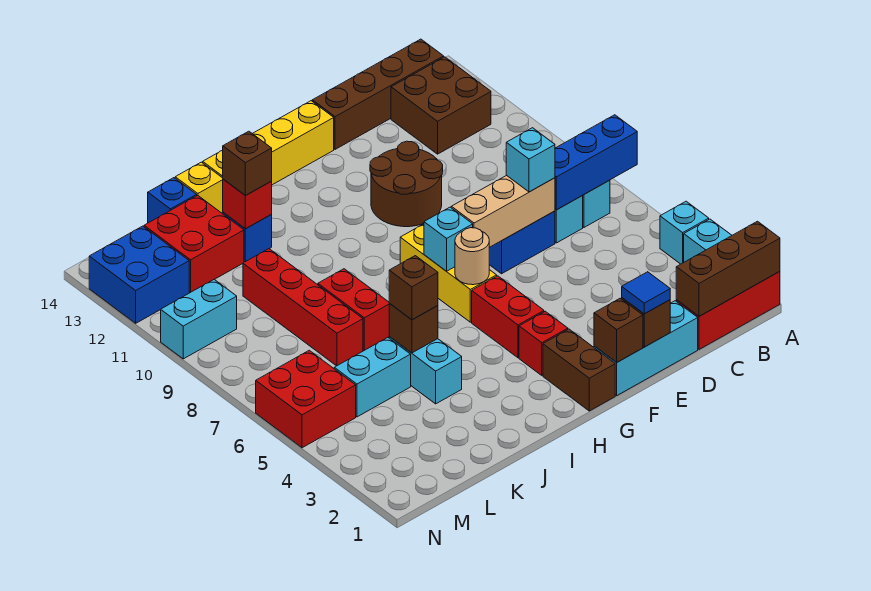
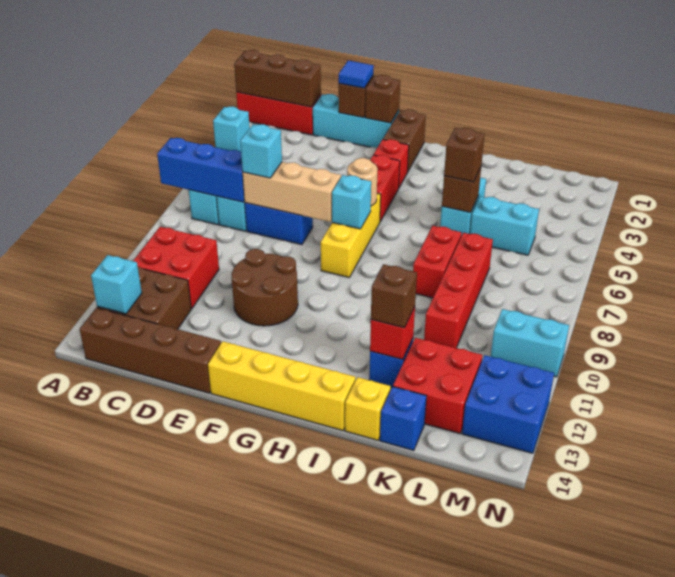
cyan brick A4 level 1 -> cyan brick B13 level 2
red brick M5:N6 level 1 -> red brick B10:C11 level 1

